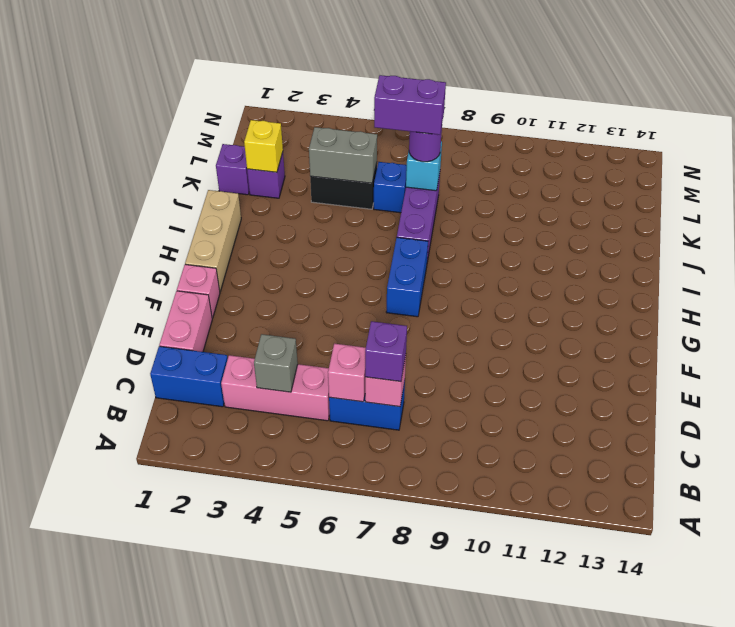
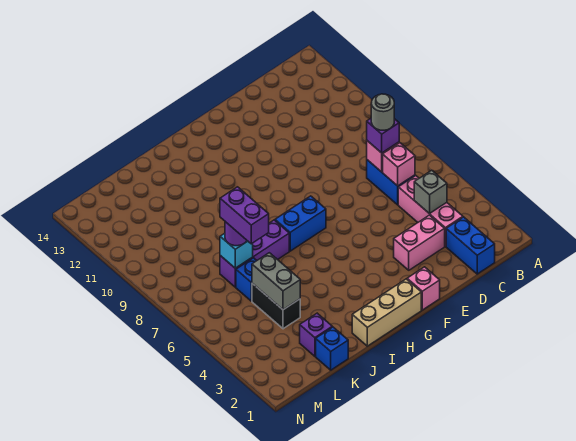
none -> grey round brick C7 level 4
pink brick D1:E1 level 1 -> pink brick D3:E3 level 1
purple brick K1 level 1 -> blue brick K1 level 1
yellow brick K2 level 2 -> none

